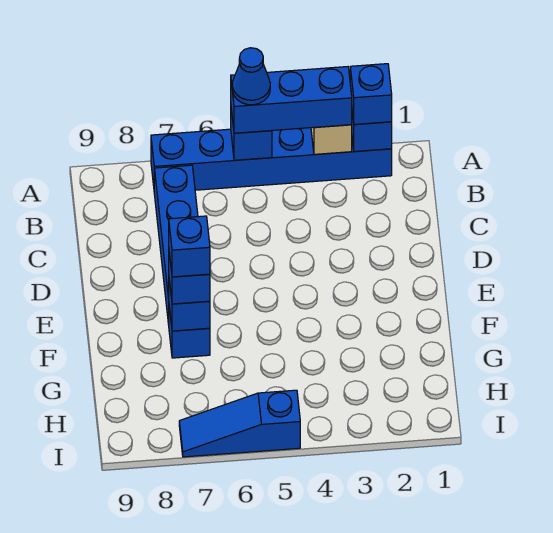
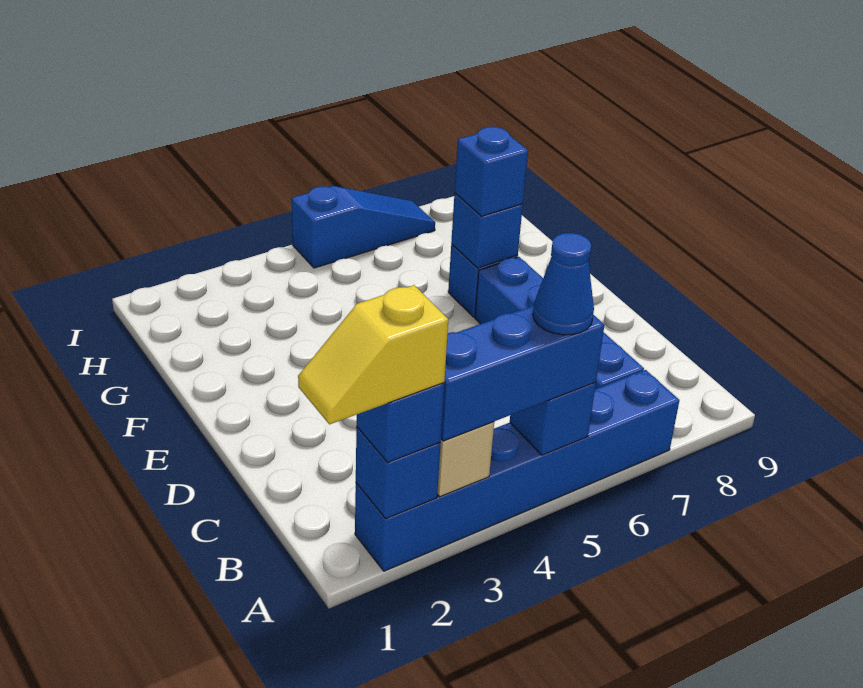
none -> yellow slope A1:A2 level 4 top 2
blue brick F7 level 4 -> none

